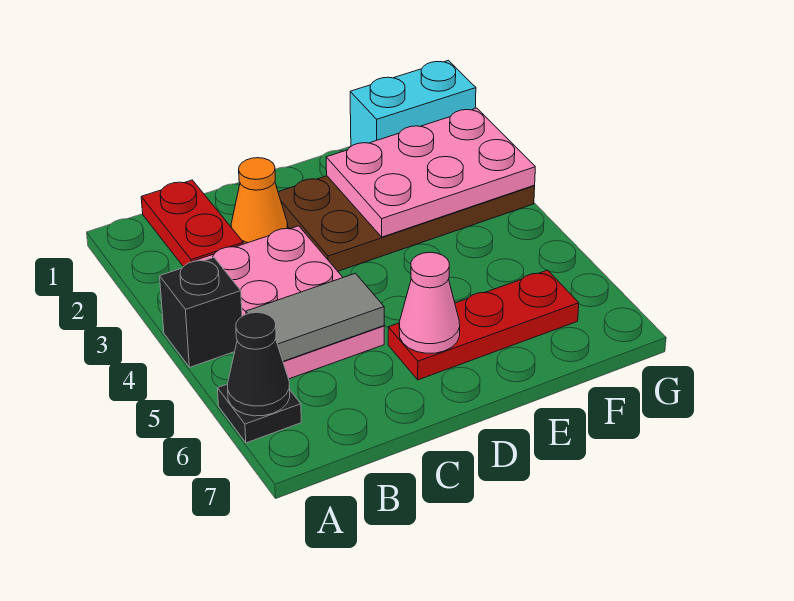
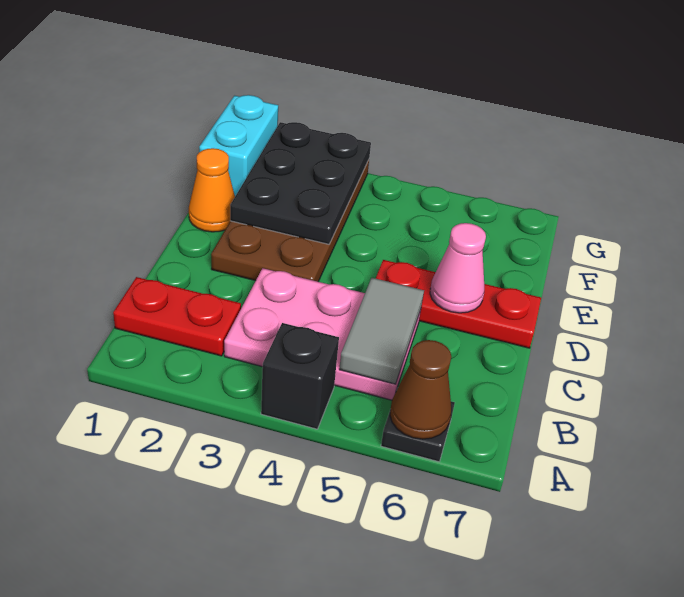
black cone A6 level 2 -> brown cone A6 level 2
orange cone C2 level 1 -> orange cone E1 level 1
red plate D6:F6 level 1 -> red plate D5:D7 level 1
pink plate E2:G3 level 2 -> black plate E2:G3 level 2

